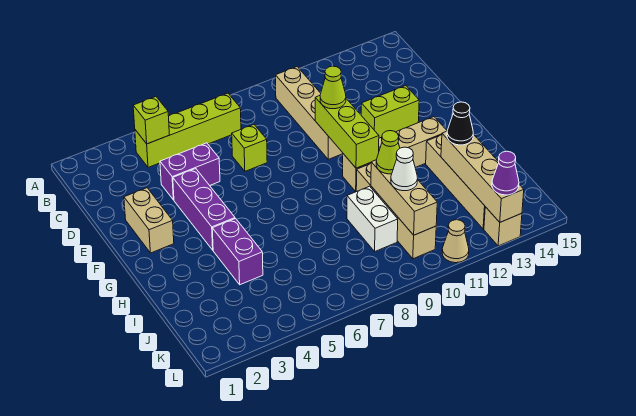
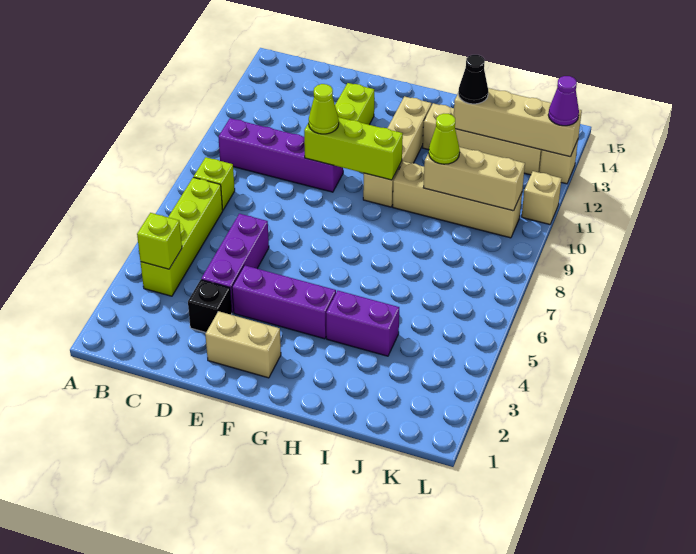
tan brick B10:E10 level 1 -> purple brick B10:E10 level 1
none -> black brick D3 level 1
purple brick D4:D5 level 1 -> purple brick D4:D6 level 1
lime brick D7 level 1 -> lime brick B8 level 1
white brick I9:J9 level 1 -> none
white cone J10 level 3 -> none
tan cone L11 level 1 -> tan brick L11 level 1

